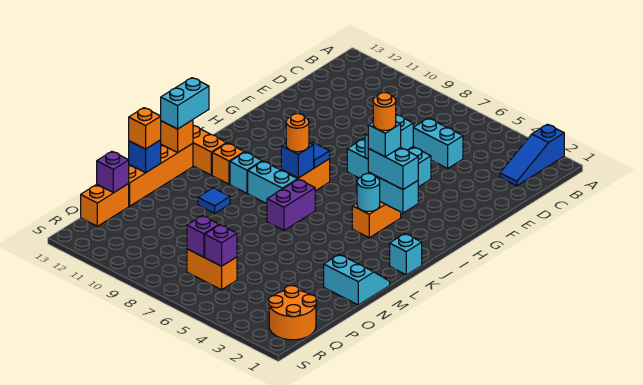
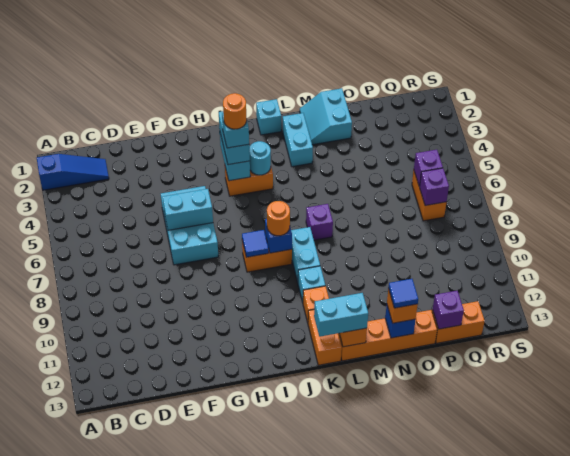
cyan brick D5:D6 level 1 -> cyan brick L2:L3 level 1
purple brick K7:L7 level 1 -> purple brick L7 level 1
blue tile M10 level 1 -> blue tile N13 level 4
orange round brick Q1:R2 level 1 -> none

